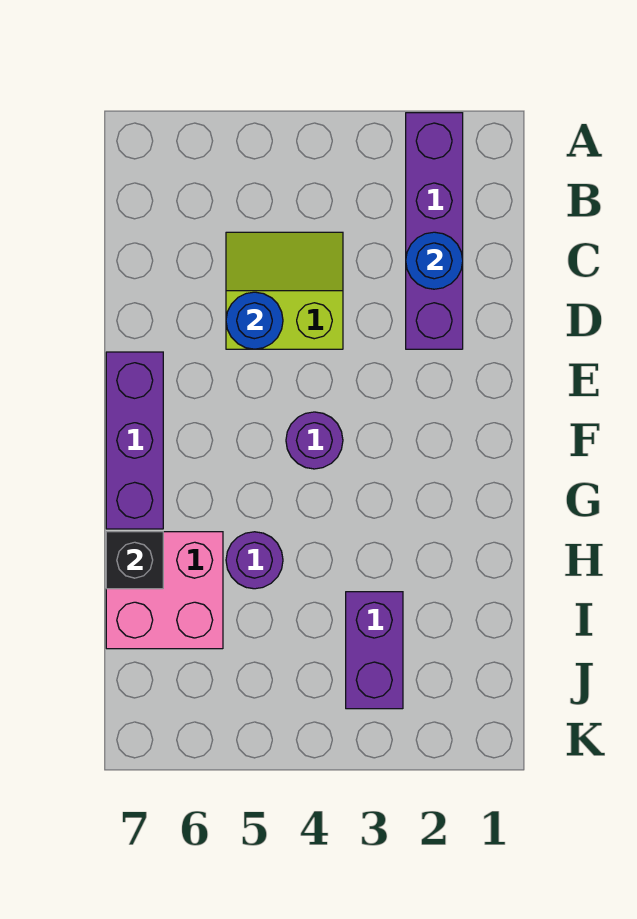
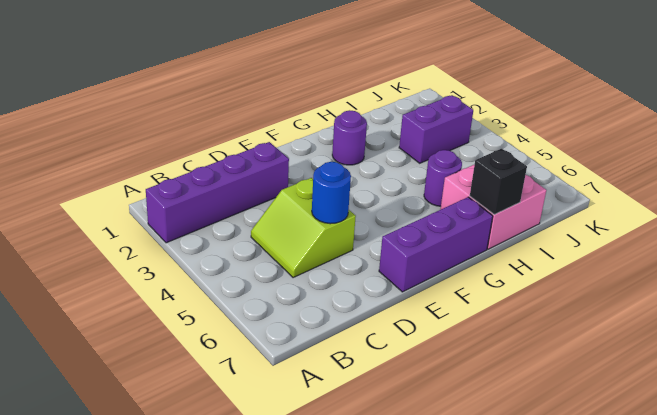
blue round brick C2 level 2 -> none
purple round brick F4 level 1 -> purple round brick G2 level 1

